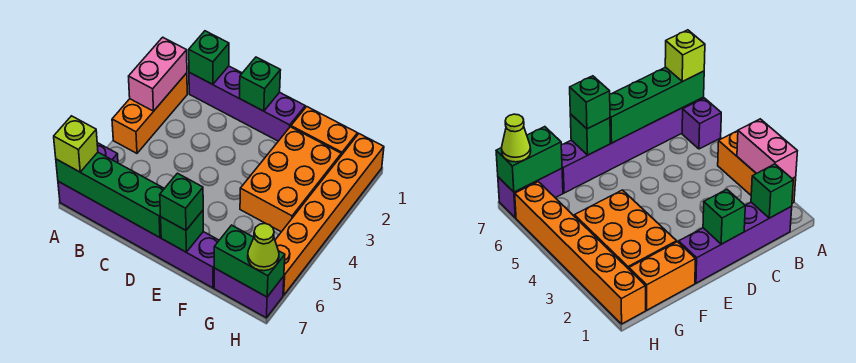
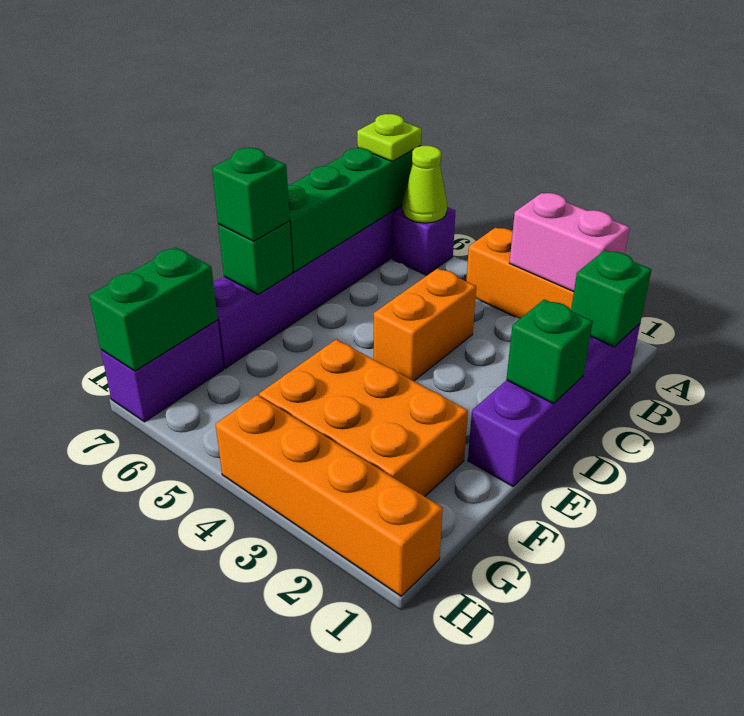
lime brick A7 level 3 -> lime plate A7 level 3
orange brick F1:G1 level 1 -> orange brick C4:D4 level 1
orange brick H1:H6 level 1 -> orange brick H1:H4 level 1
lime cone H7 level 3 -> lime cone A6 level 2

